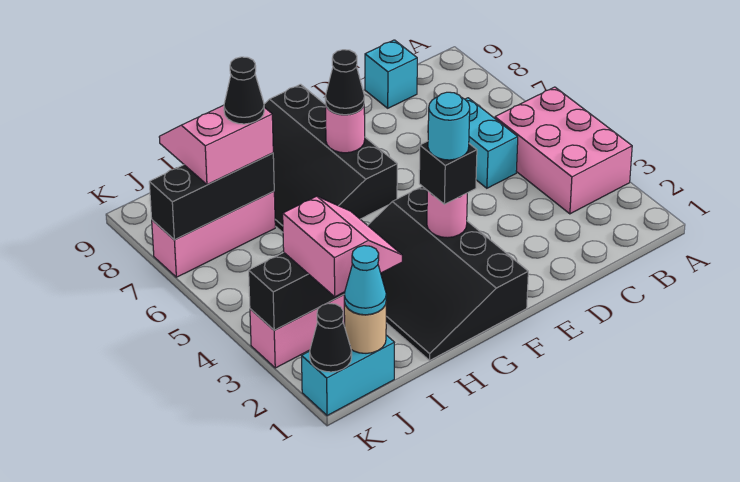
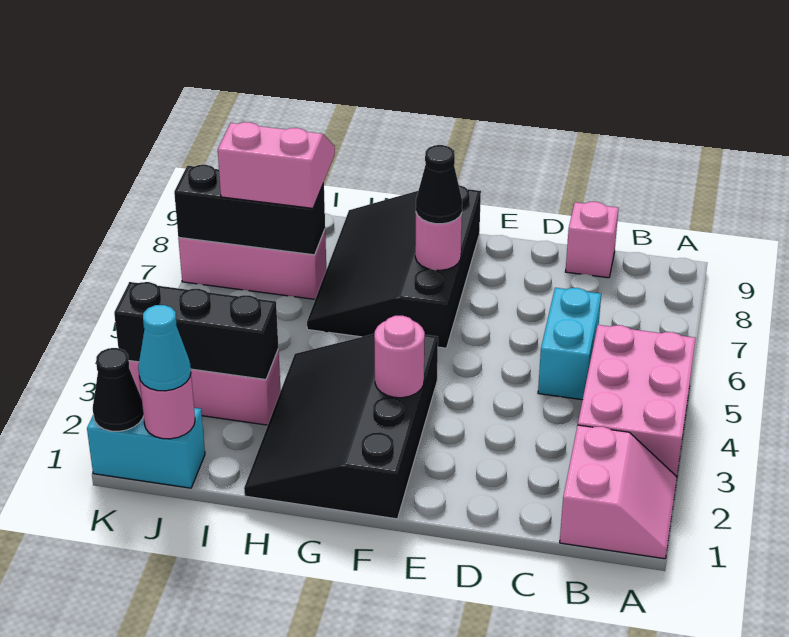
cyan brick C9 level 1 -> pink brick C9 level 1
black brick F3 level 3 -> none
cyan round brick F3 level 4 -> none
pink slope I2:J3 level 3 top J -> pink slope A1:B2 level 1 top B
black cone I7 level 4 -> none
tan round brick J1 level 2 -> pink round brick J1 level 2

